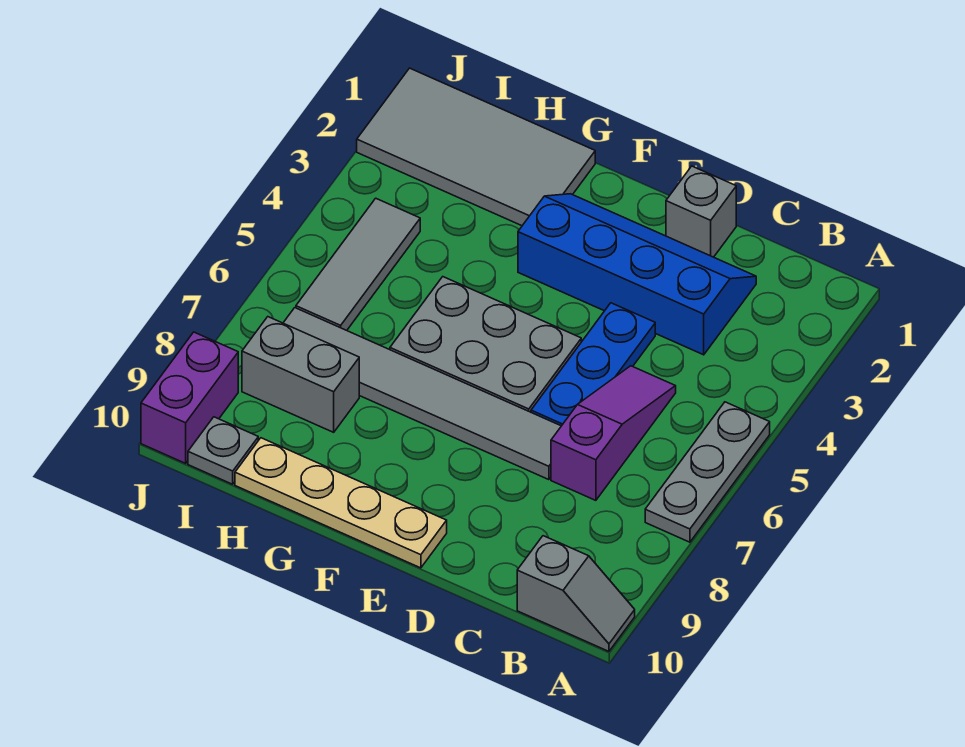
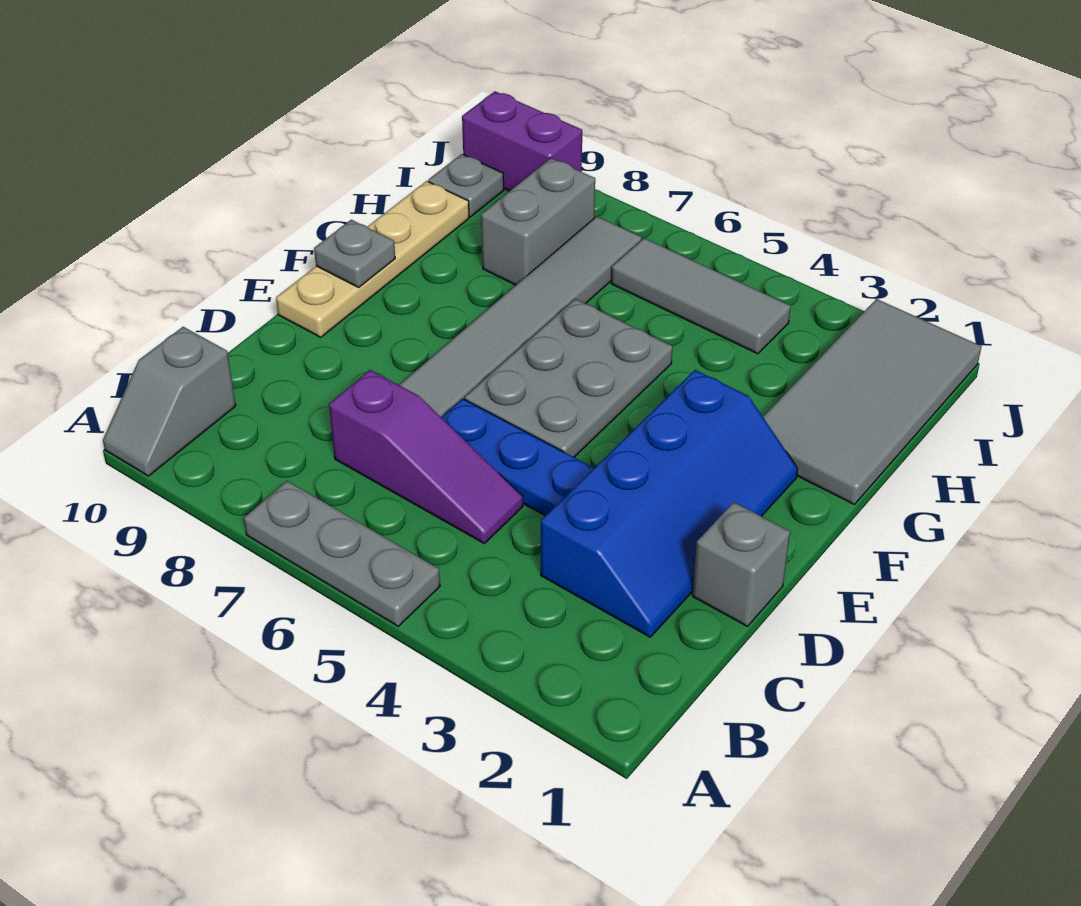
none -> grey plate F10 level 2

